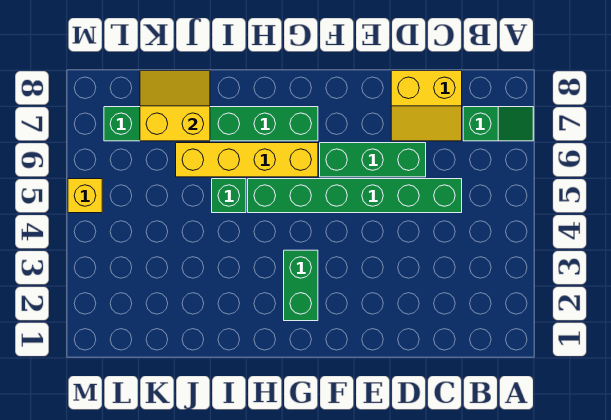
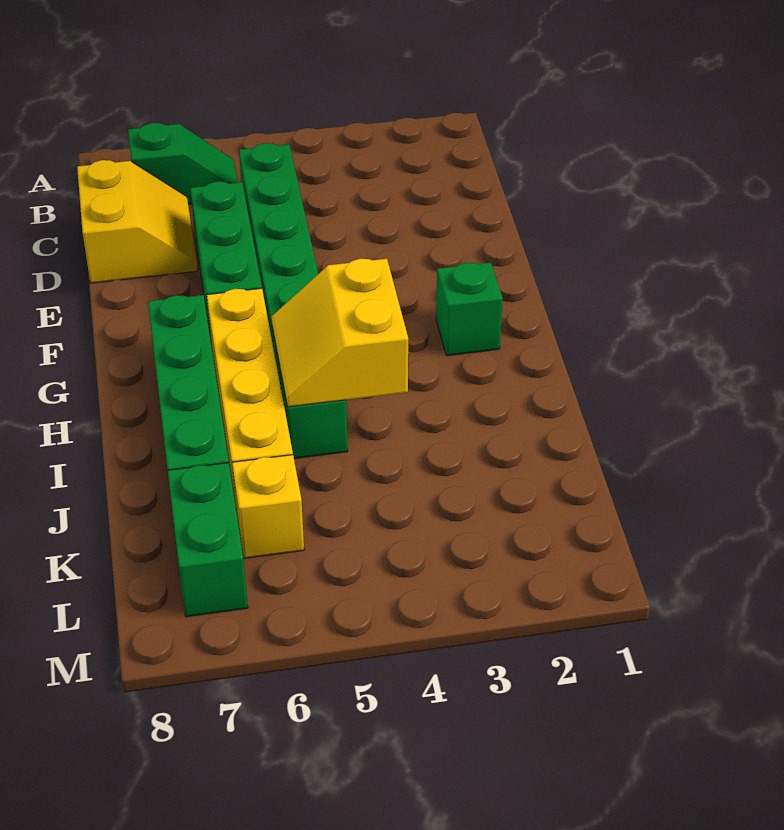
green slope A7:B7 level 1 top B -> green slope B6:B7 level 1 top 7
green brick G2:G3 level 1 -> green brick G2 level 1
yellow slope J7:K8 level 2 top 7 -> yellow slope H4:I5 level 2 top 4
yellow brick M5 level 1 -> yellow brick K6 level 1

